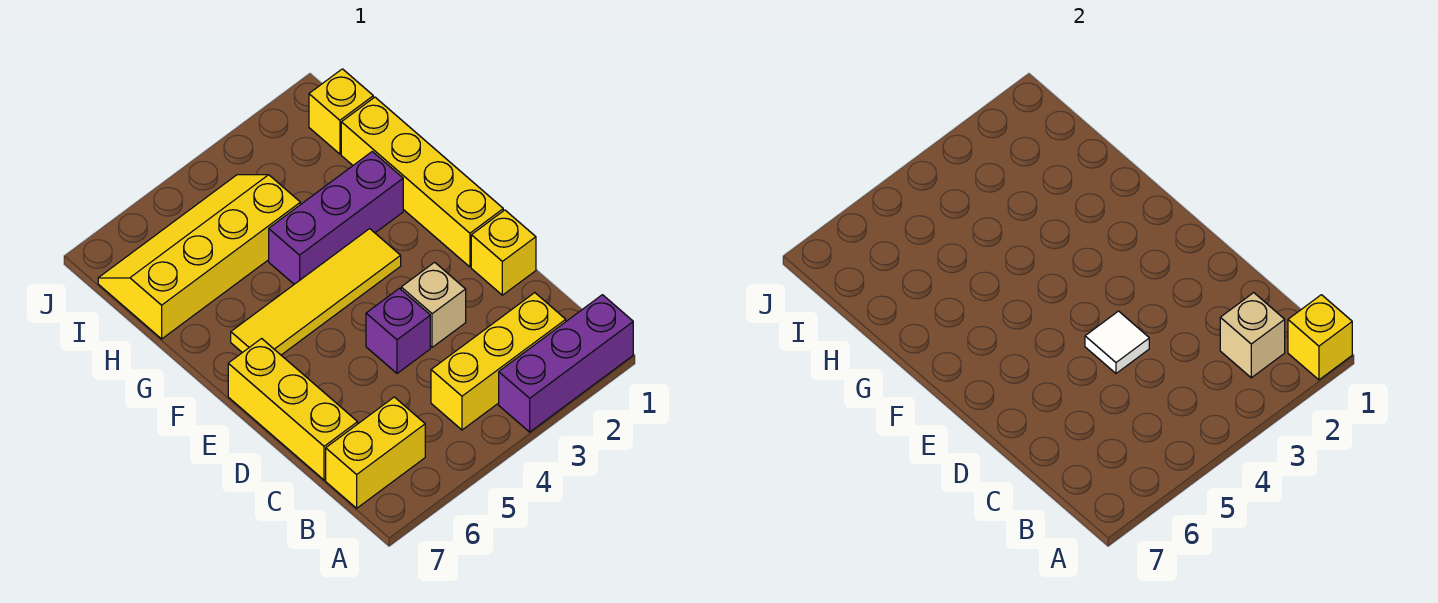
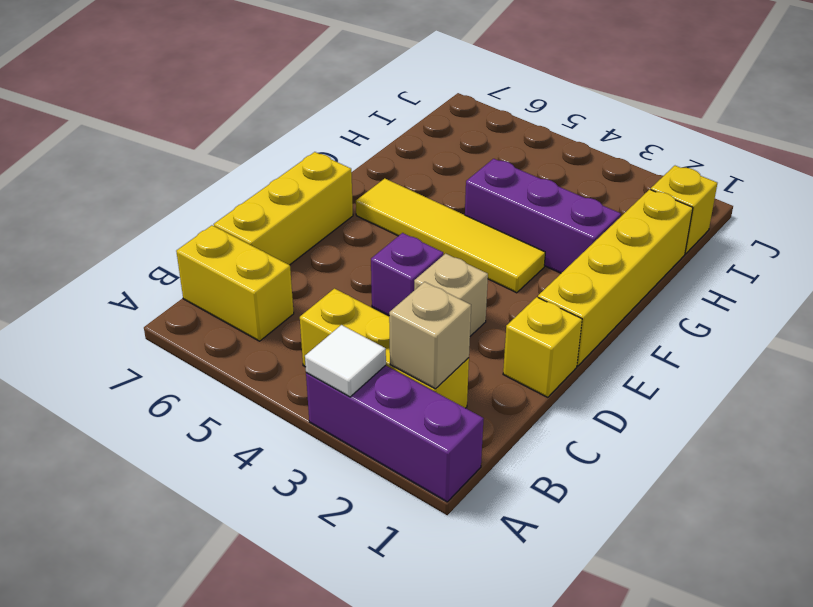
yellow brick A1 level 2 -> none
white tile D4 level 2 -> white tile A3 level 2
yellow slope H4:I7 level 1 top H -> none

